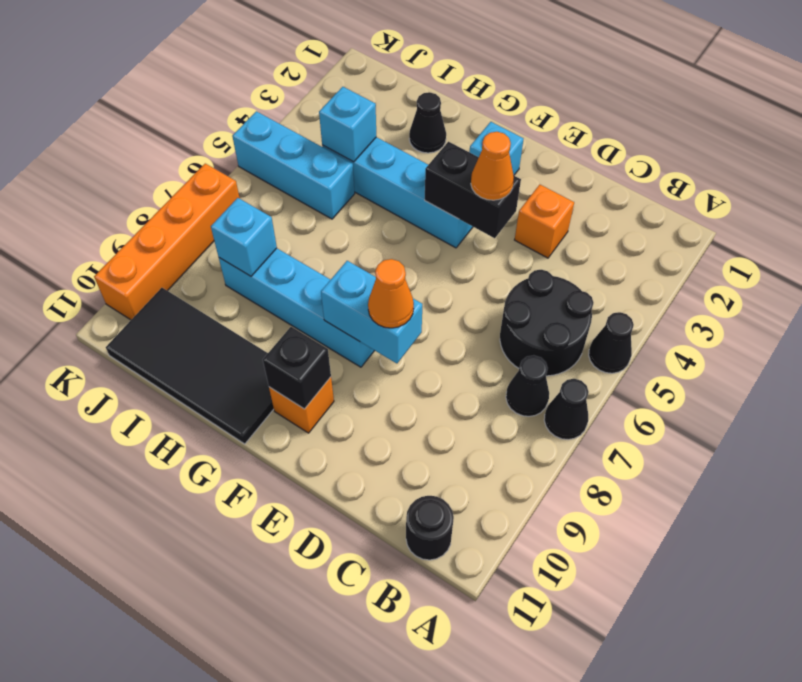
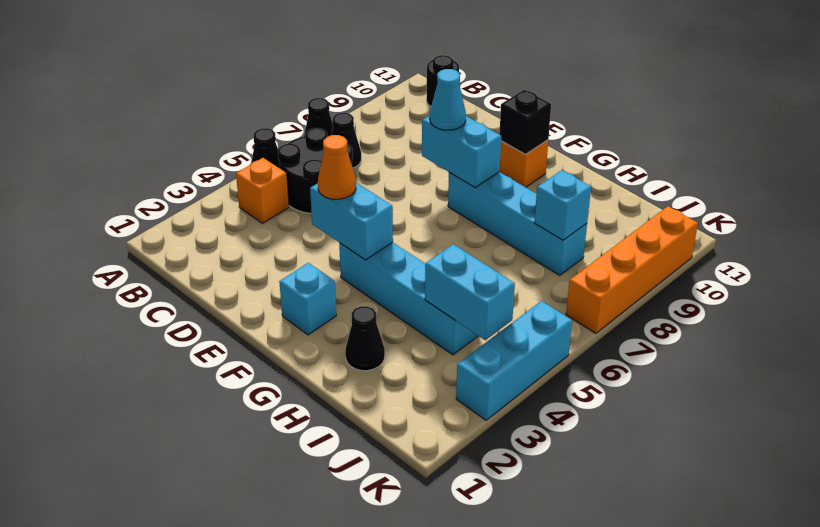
orange brick D3 level 1 -> orange brick B4 level 1
black brick E4:F4 level 2 -> cyan brick E4:F4 level 2
orange cone E8 level 3 -> cyan cone E8 level 3
black tile G10:J11 level 1 -> none
cyan brick I4 level 2 -> cyan brick I4:J4 level 2
cyan brick I5:K5 level 1 -> cyan brick K3:K5 level 1

